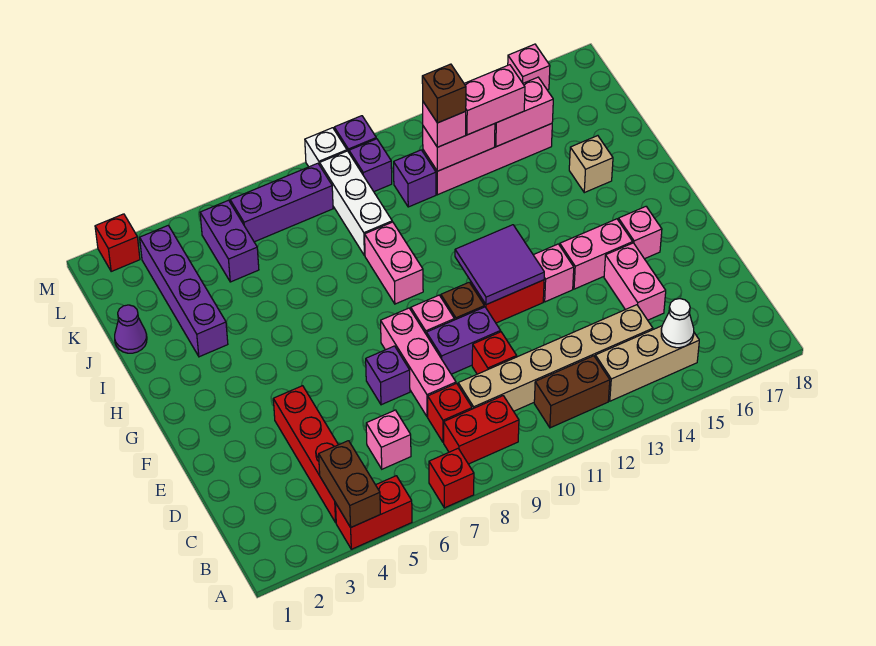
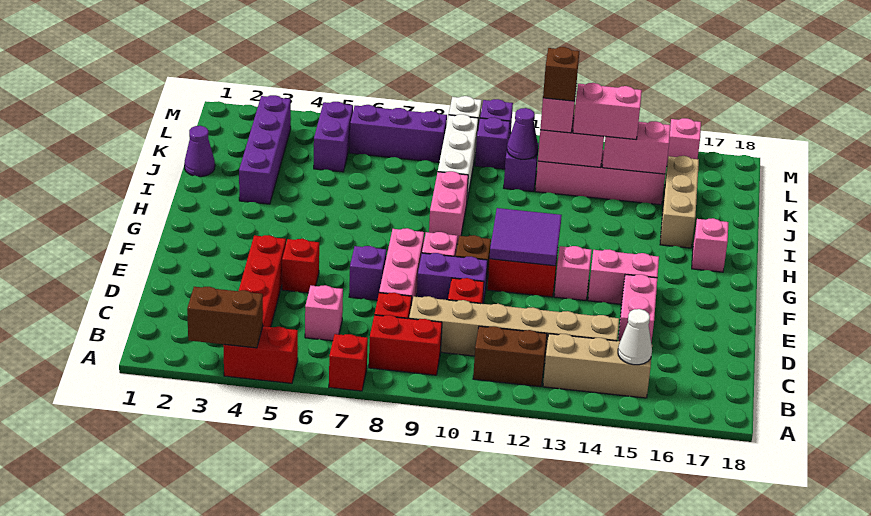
brown brick A4:B4 level 2 -> brown brick A3:A4 level 2
pink brick F16 level 1 -> pink brick H17 level 1
tan brick I16 level 1 -> tan brick I16:K16 level 1
none -> purple cone K11 level 2
red brick M2 level 1 -> red brick E5 level 1

